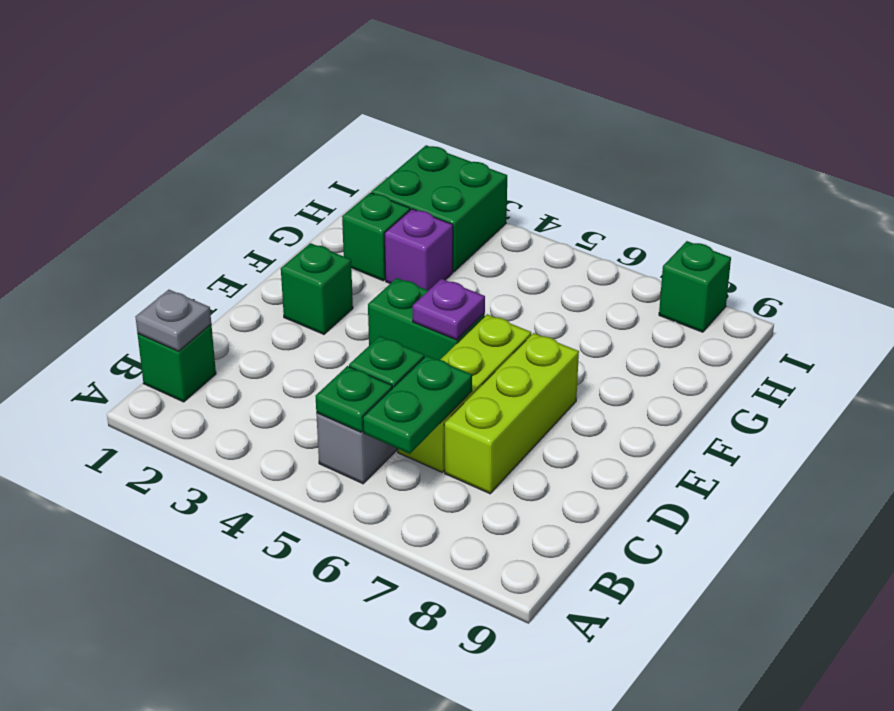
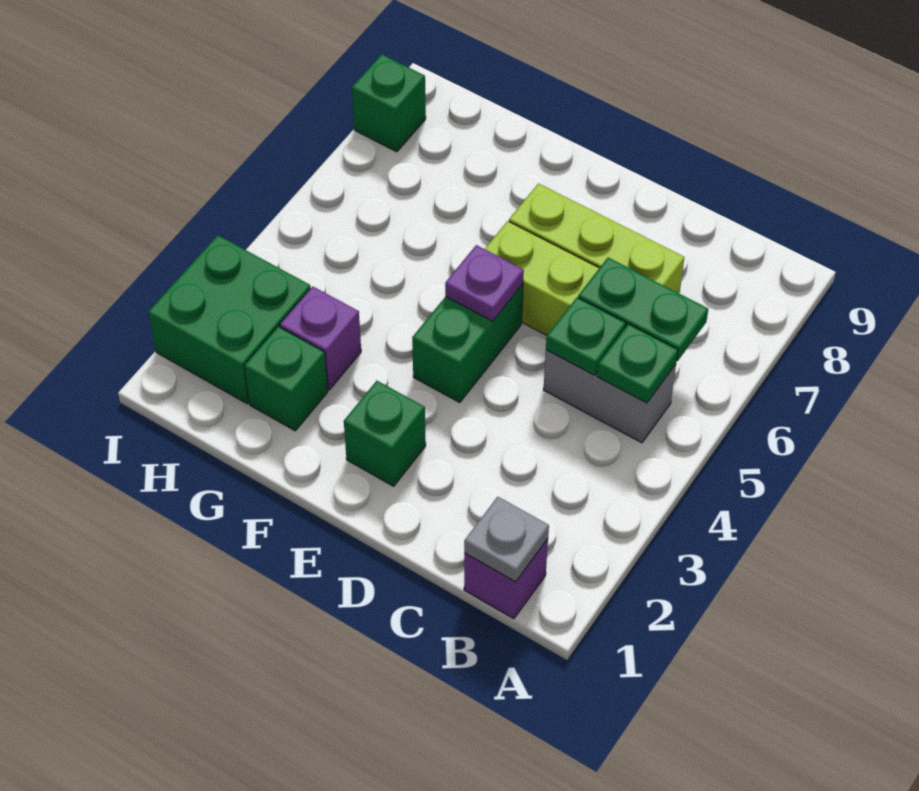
green brick B1 level 1 -> purple brick B1 level 1

